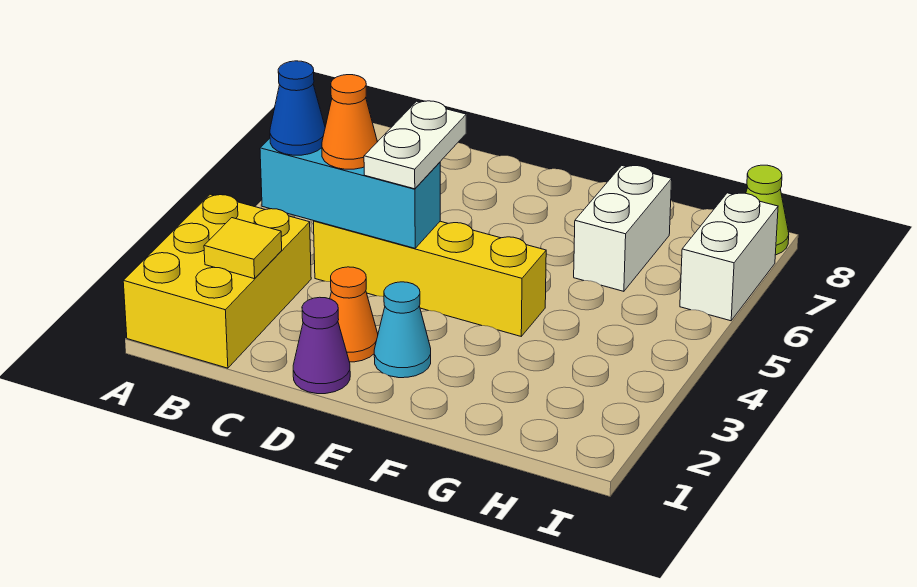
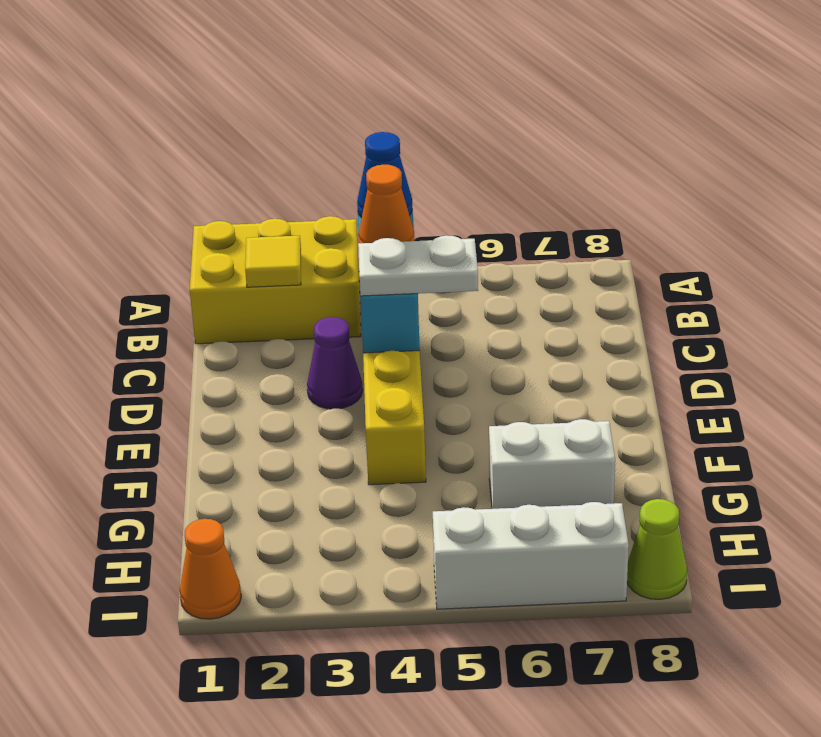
purple cone D1 level 1 -> purple cone D3 level 1
orange cone D2 level 1 -> orange cone I1 level 1
cyan cone E2 level 1 -> none
white brick I6:I7 level 1 -> white brick I5:I7 level 1

